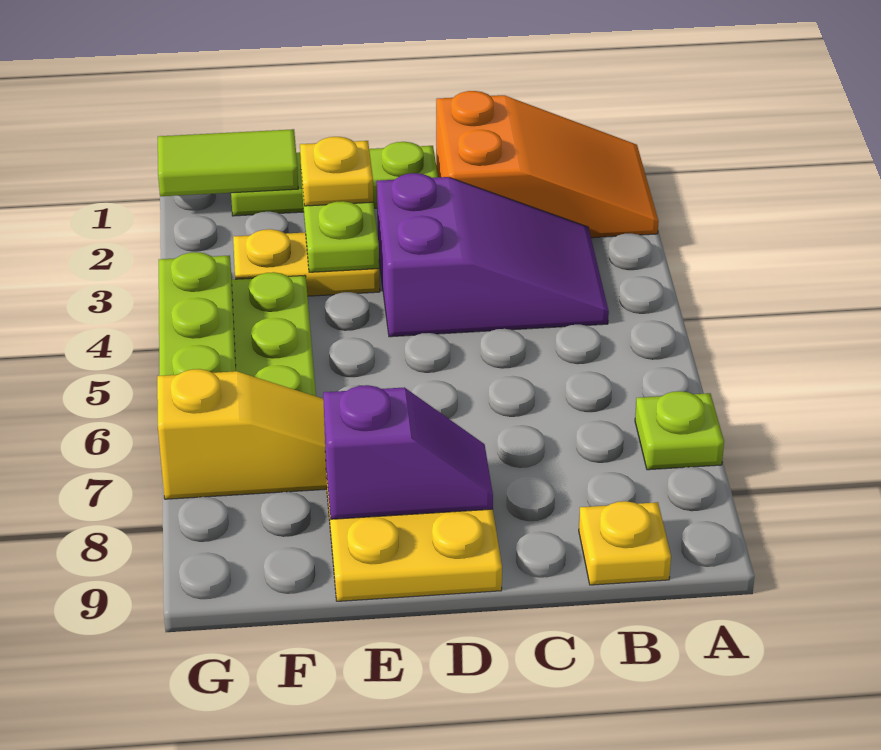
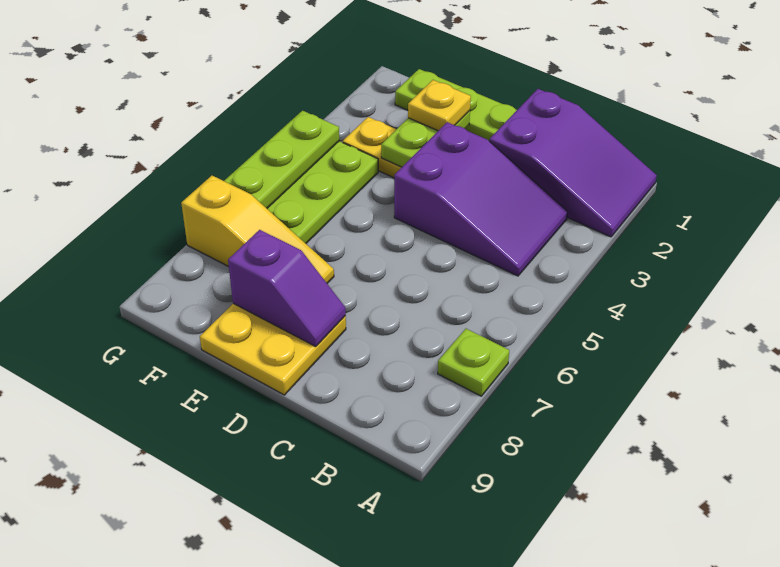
orange slope A1:C2 level 1 top C -> purple slope A1:C2 level 1 top C
yellow plate B9 level 1 -> none
lime tile F1:G1 level 2 -> none

